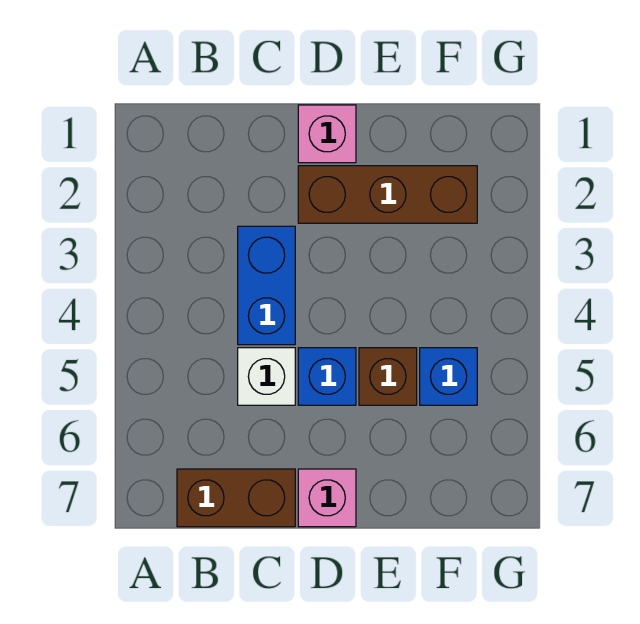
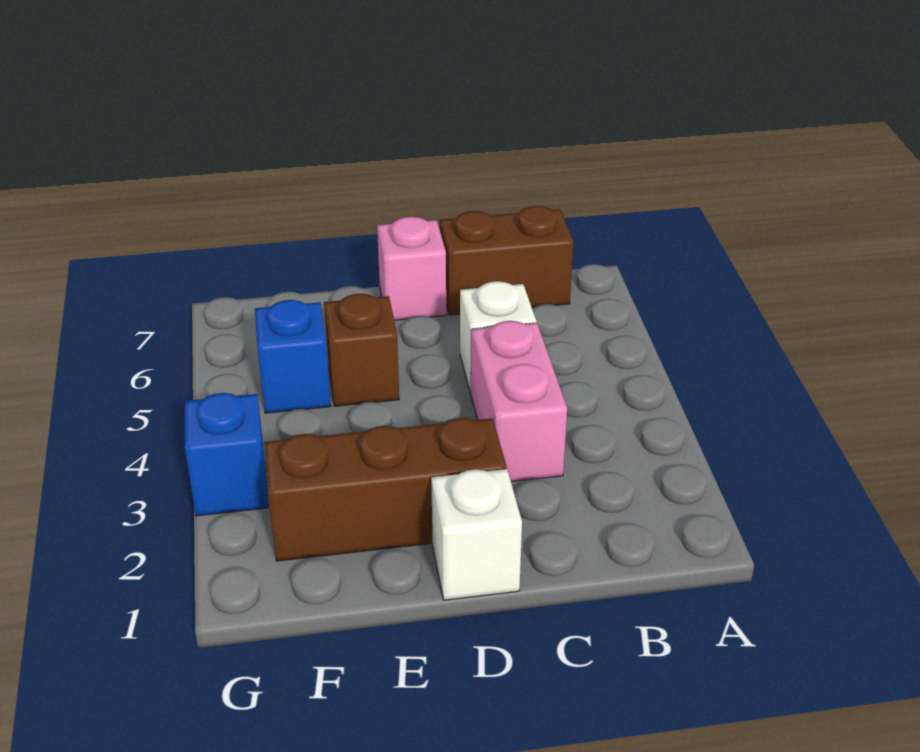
blue brick C3:C4 level 1 -> pink brick C3:C4 level 1
pink brick D1 level 1 -> white brick D1 level 1
blue brick D5 level 1 -> blue brick G3 level 1

